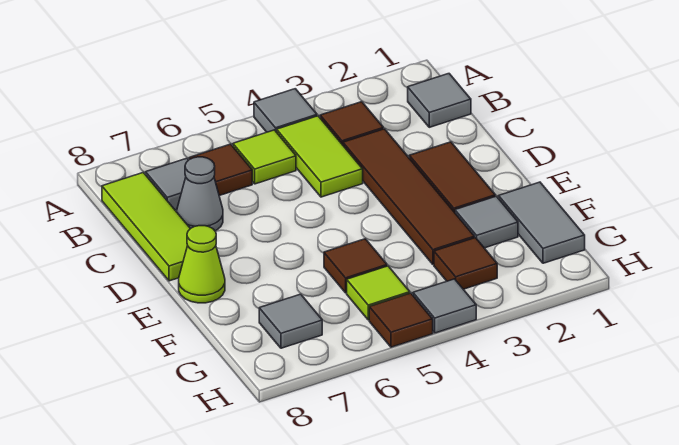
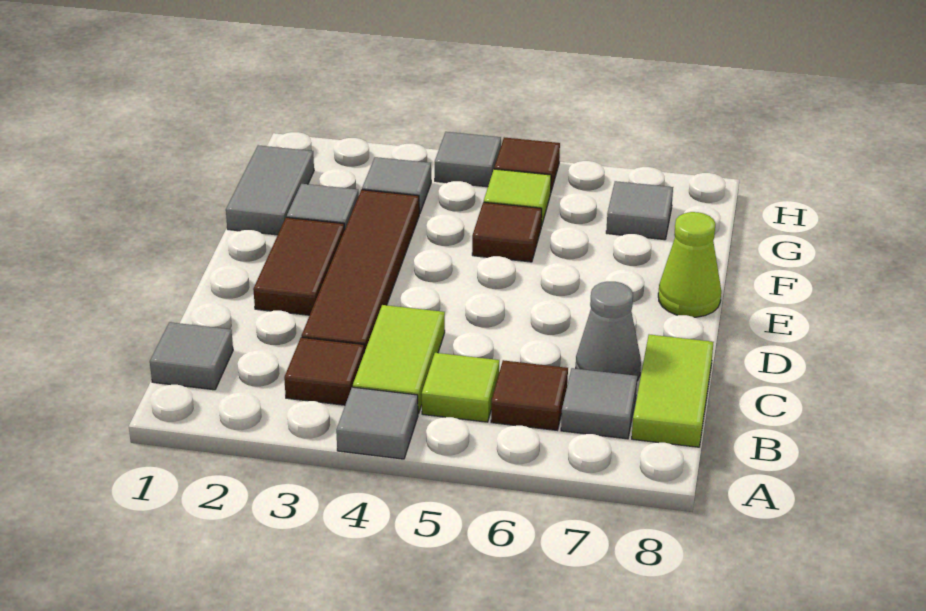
lime tile B8:D8 level 1 -> lime tile B8:C8 level 1
brown tile G3 level 1 -> grey tile G3 level 1

